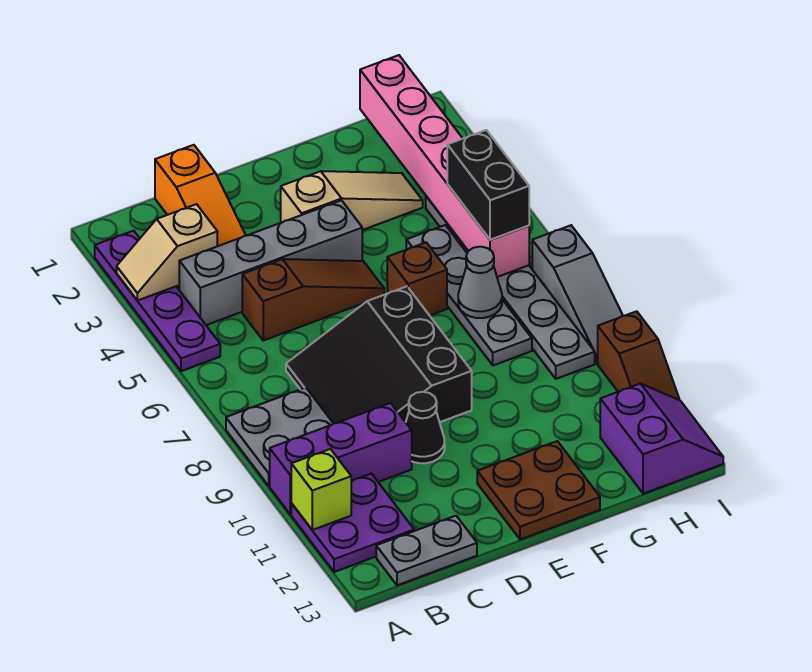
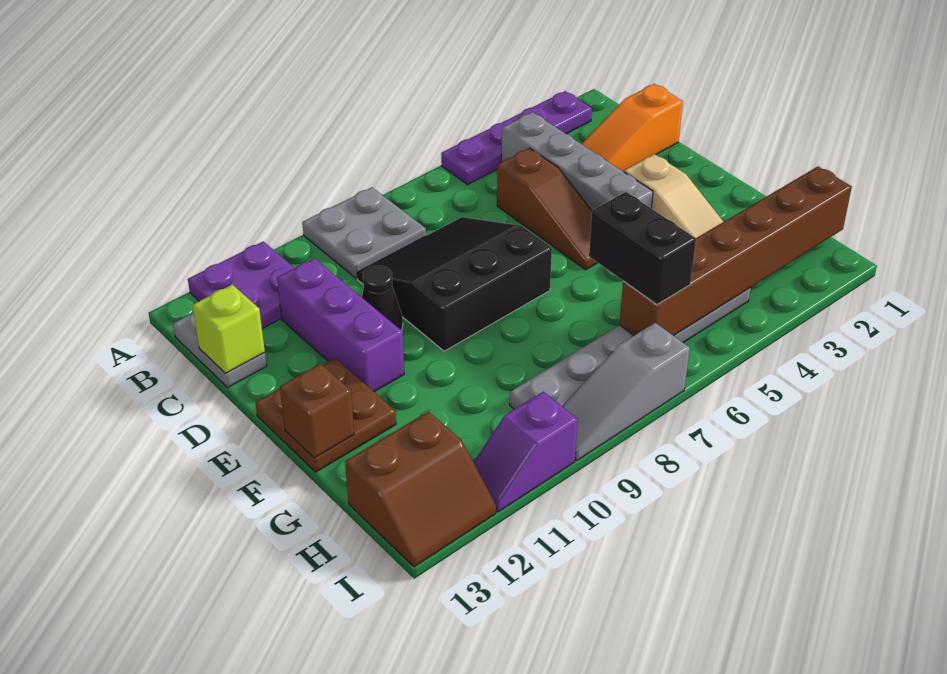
tan slope A3:B3 level 2 top B -> none
purple brick A10:C10 level 1 -> purple brick C11:E11 level 1
lime brick A11 level 2 -> lime brick C13 level 2
brown brick F6 level 1 -> brown brick F13 level 2
grey plate G5:G8 level 1 -> none
grey cone G7 level 2 -> none
pink brick H1:H6 level 2 -> brown brick H1:H6 level 2
black brick H5:H6 level 3 -> black brick G6:H6 level 3
purple slope H12:I13 level 1 top H -> brown slope H12:I13 level 1 top H
brown slope I10:I11 level 1 top 10 -> purple slope I10:I11 level 1 top 10

